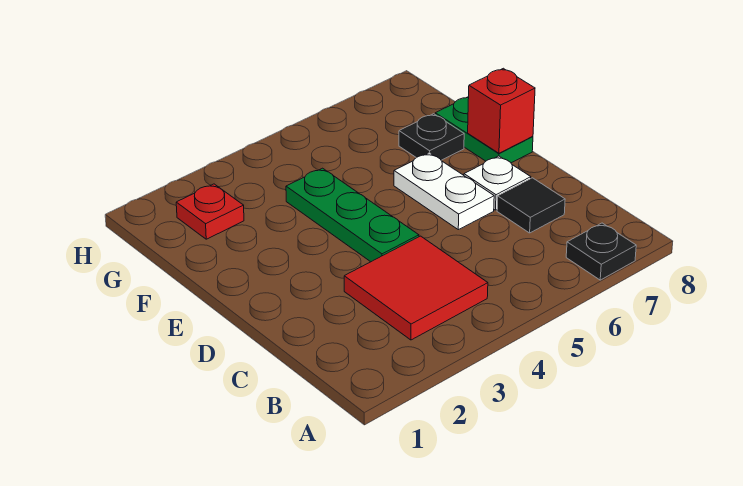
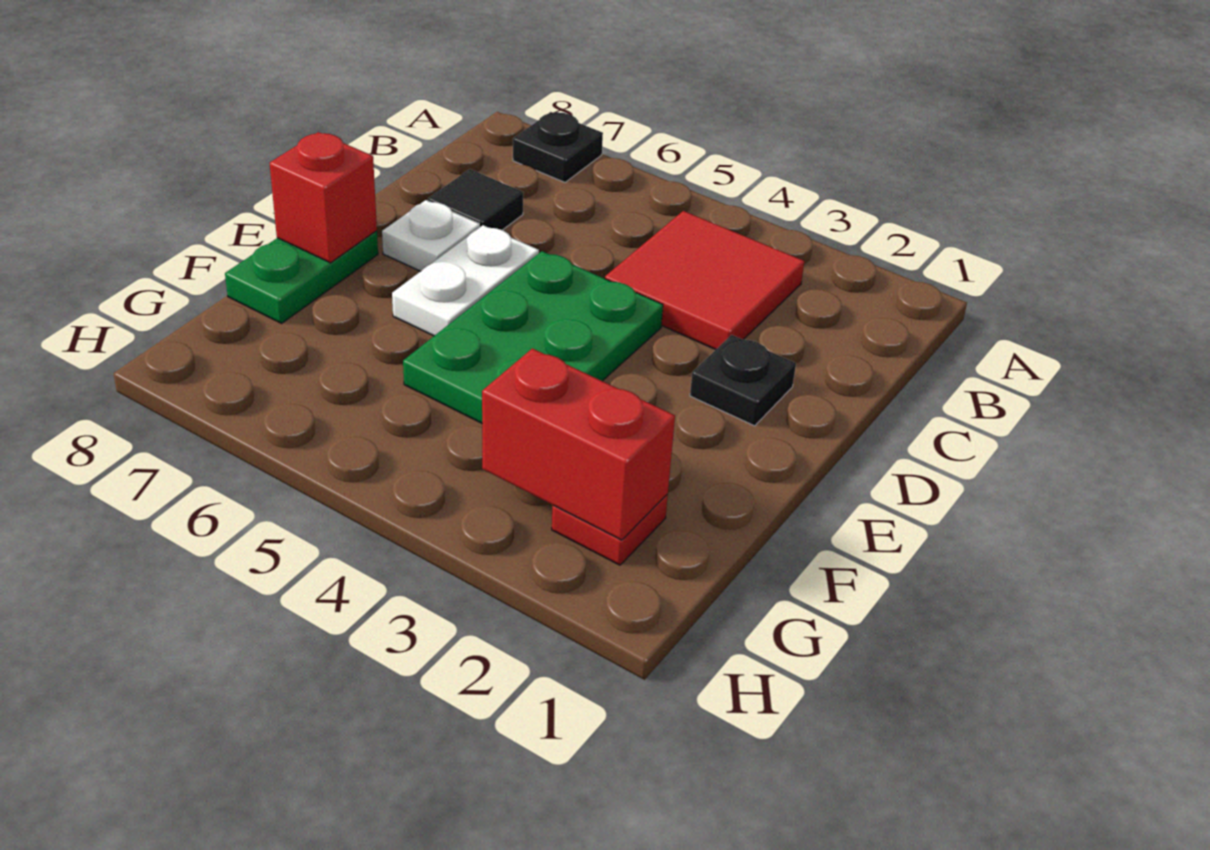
green plate D4:F4 level 1 -> green plate D4:F5 level 1
black plate F7 level 1 -> black plate D2 level 1
none -> red brick G2:G3 level 2

